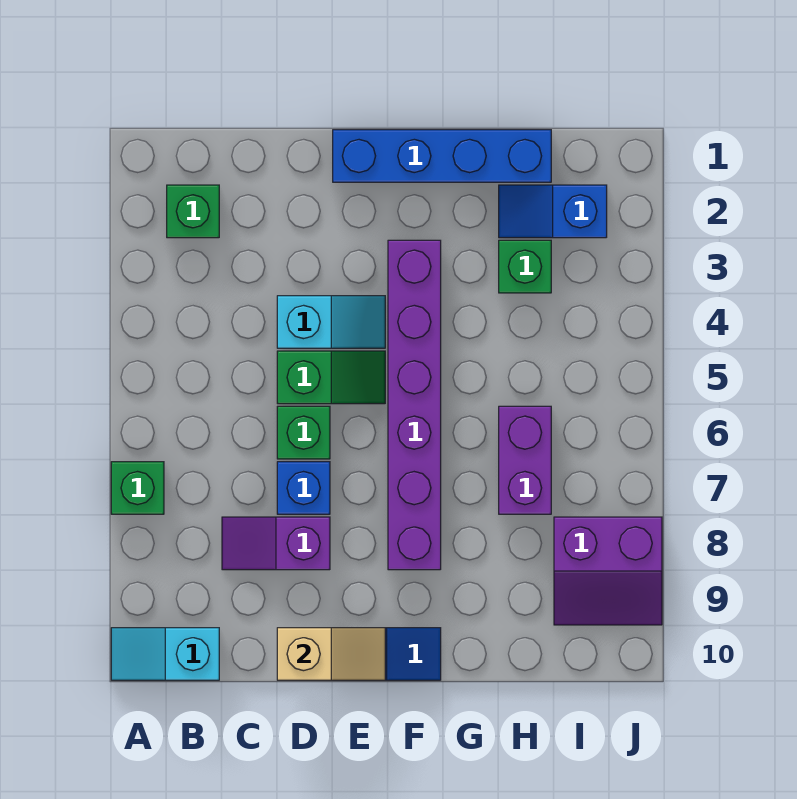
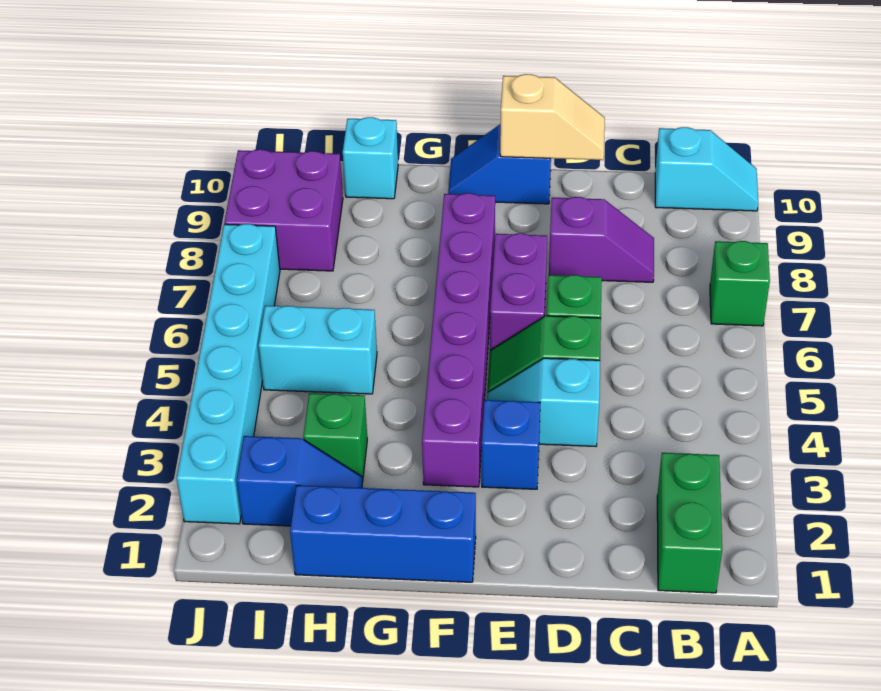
green brick B2 level 1 -> green brick B1:B2 level 1
blue brick D7 level 1 -> blue brick E3 level 1
tan slope D10:E10 level 2 top D -> tan slope D10:E10 level 2 top E
blue brick E1:H1 level 1 -> blue brick F1:H1 level 1
none -> cyan brick H5:I5 level 1
purple brick H6:H7 level 1 -> purple brick E6:E7 level 1
none -> cyan brick H10 level 1
purple slope I8:J9 level 1 top 8 -> purple brick I8:J9 level 1
none -> cyan brick J2:J7 level 1

